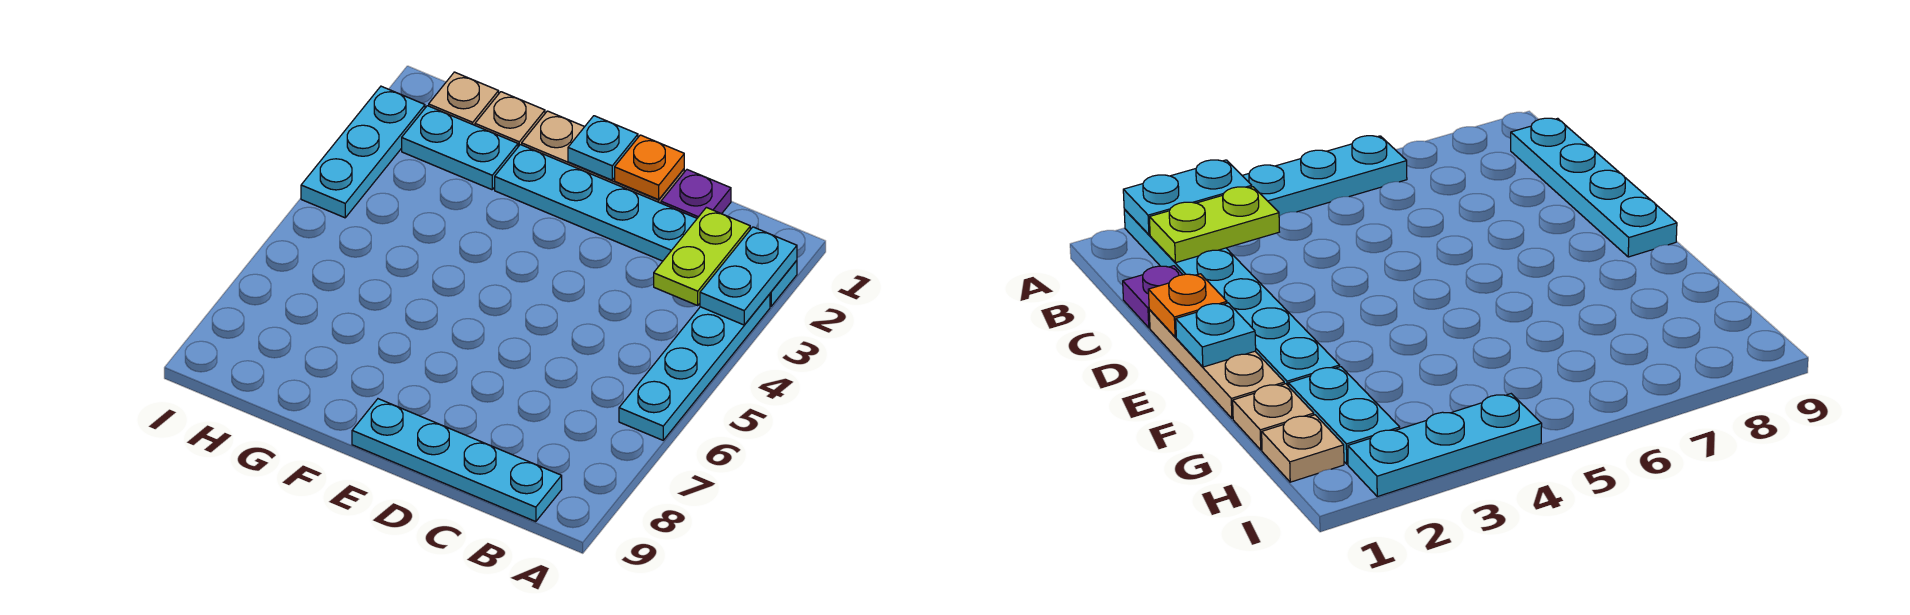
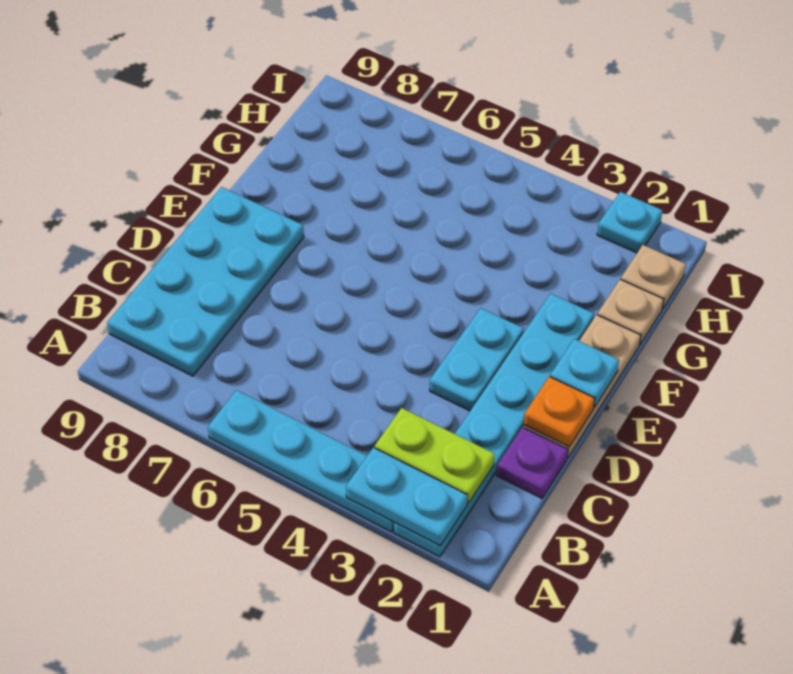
cyan plate B9:E9 level 1 -> cyan plate B8:E9 level 1
cyan plate G2:H2 level 1 -> cyan plate D3:E3 level 1
cyan plate I2:I4 level 1 -> cyan plate I2 level 1

